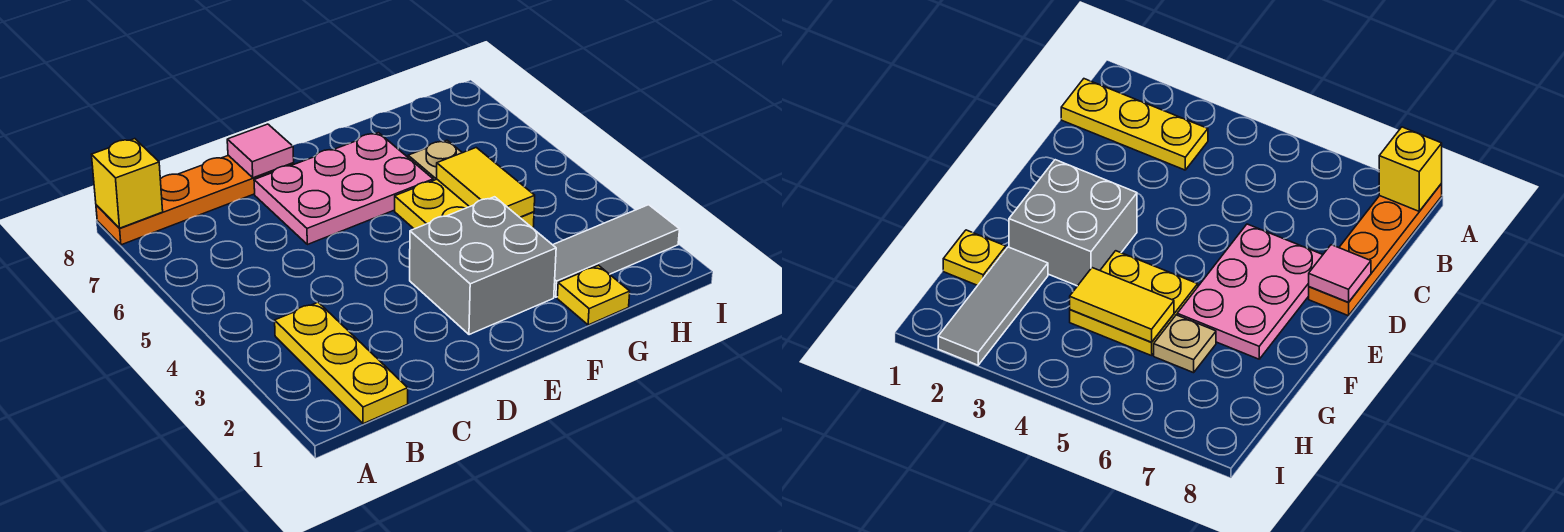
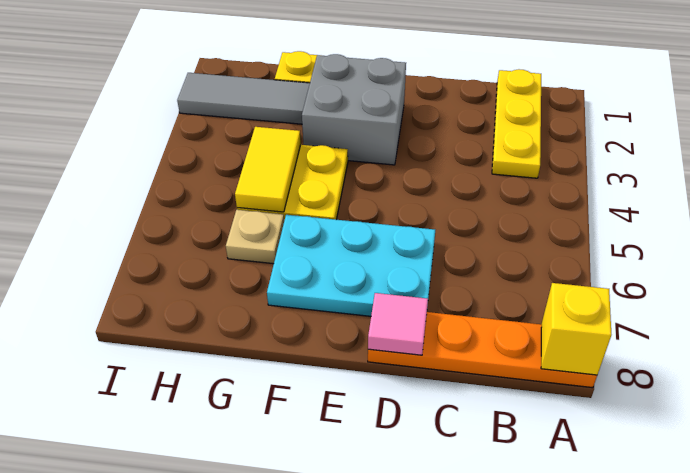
pink plate D6:F7 level 1 -> cyan plate D6:F7 level 1

